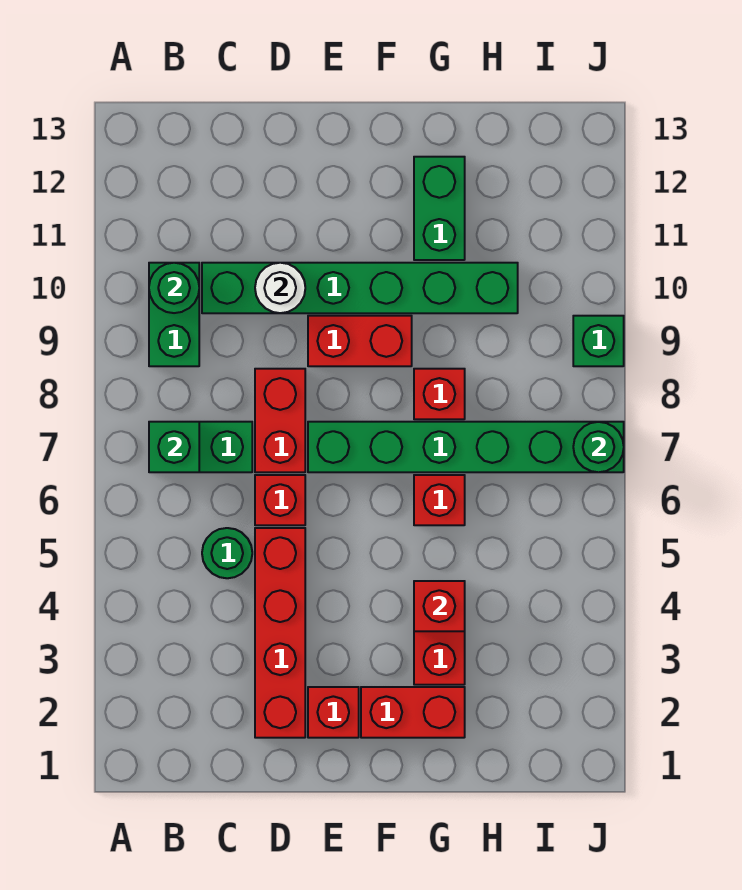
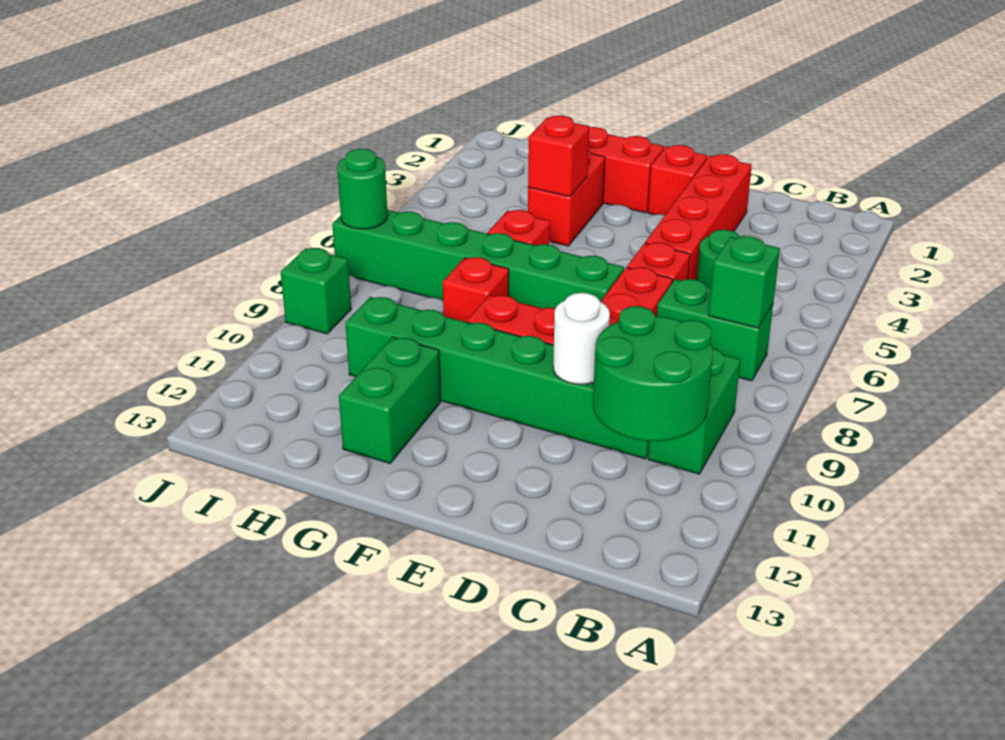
green round brick B10 level 2 -> green round brick B10:C11 level 2

